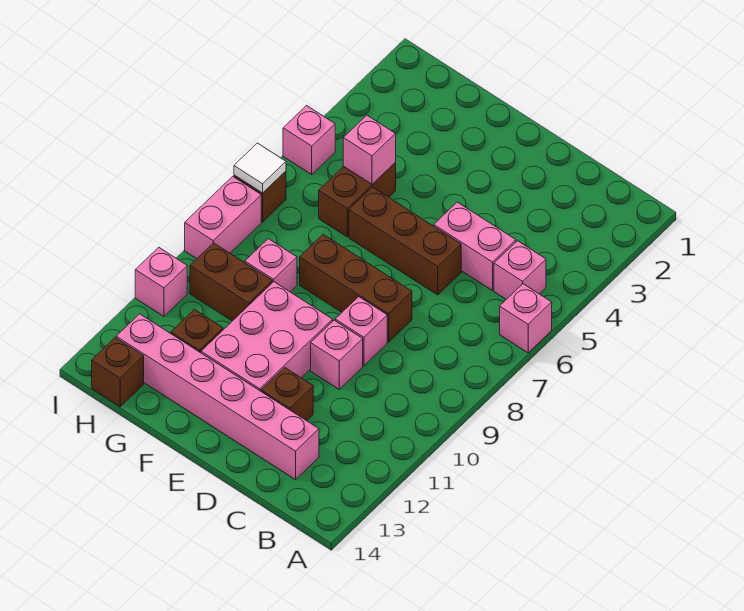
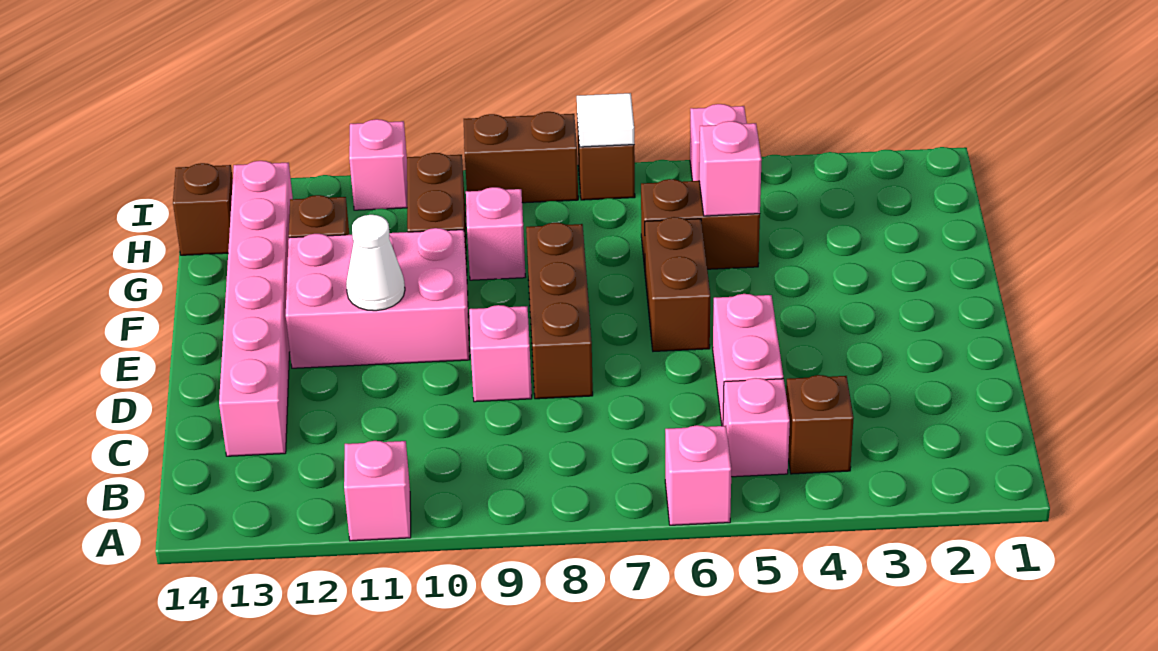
brown brick D6:F6 level 1 -> brown brick E6:F6 level 1
pink brick D10 level 1 -> pink brick A11 level 1
brown brick D12 level 1 -> brown brick B4 level 1
none -> white cone E11 level 2
pink brick I8:I9 level 1 -> brown brick I8:I9 level 1

